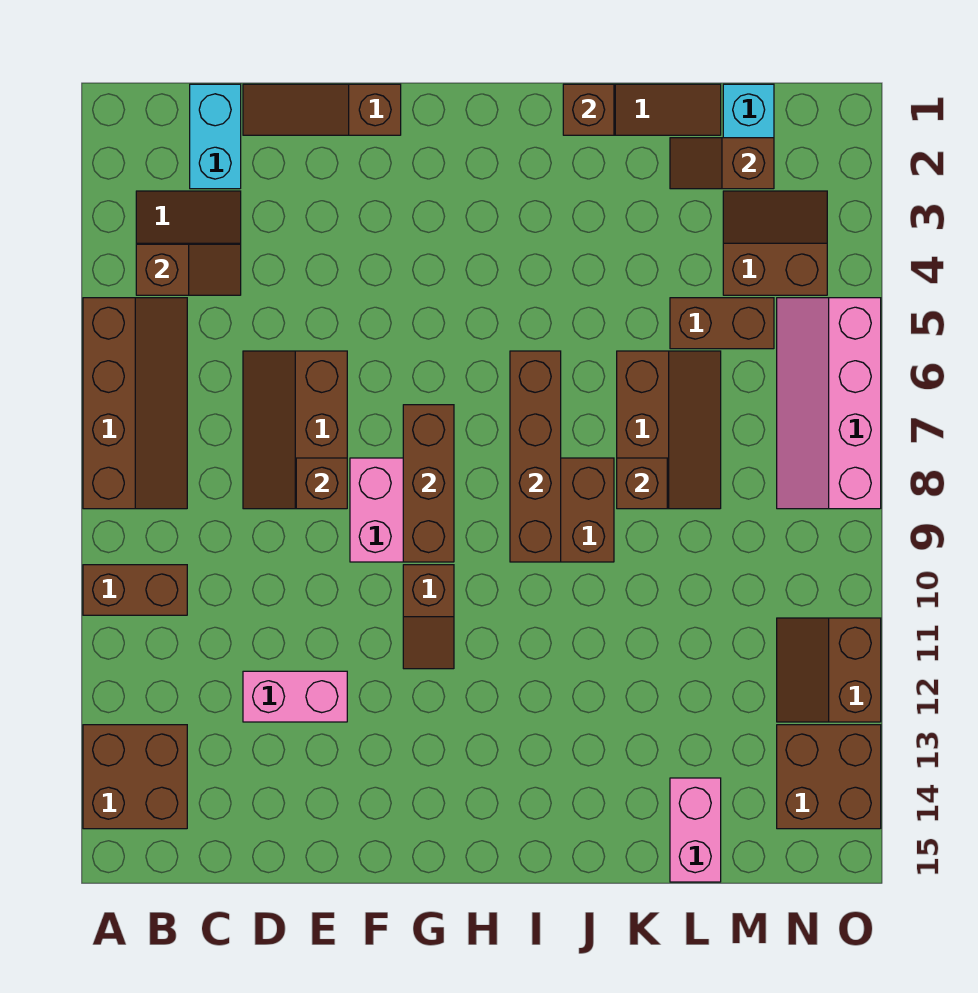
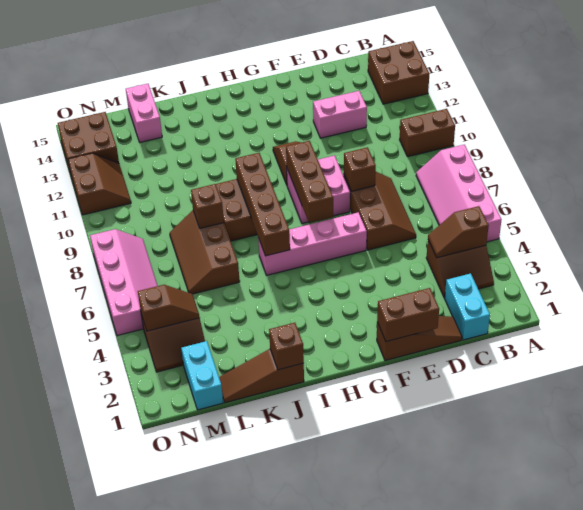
brown slope A5:B8 level 1 top A -> pink slope A5:B8 level 1 top A
none -> pink brick F6:I6 level 1
brown slope L2:M2 level 2 top M -> brown slope M4:N4 level 2 top N
brown brick L5:M5 level 1 -> brown brick E1:F1 level 2

